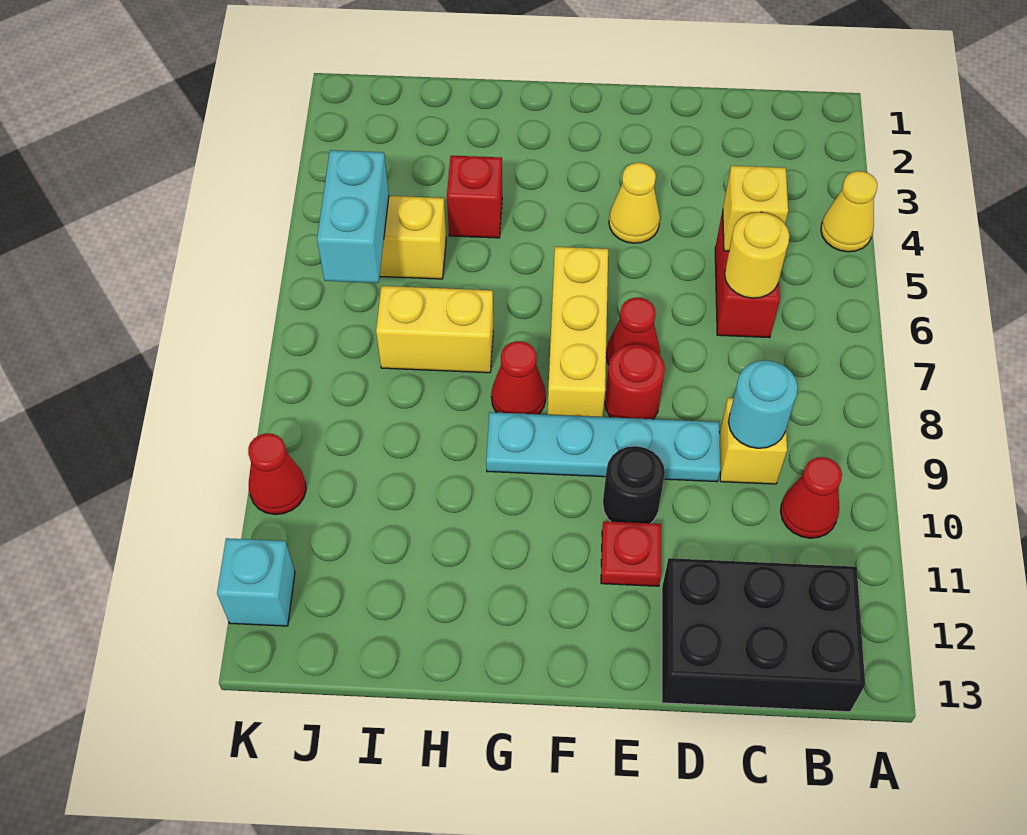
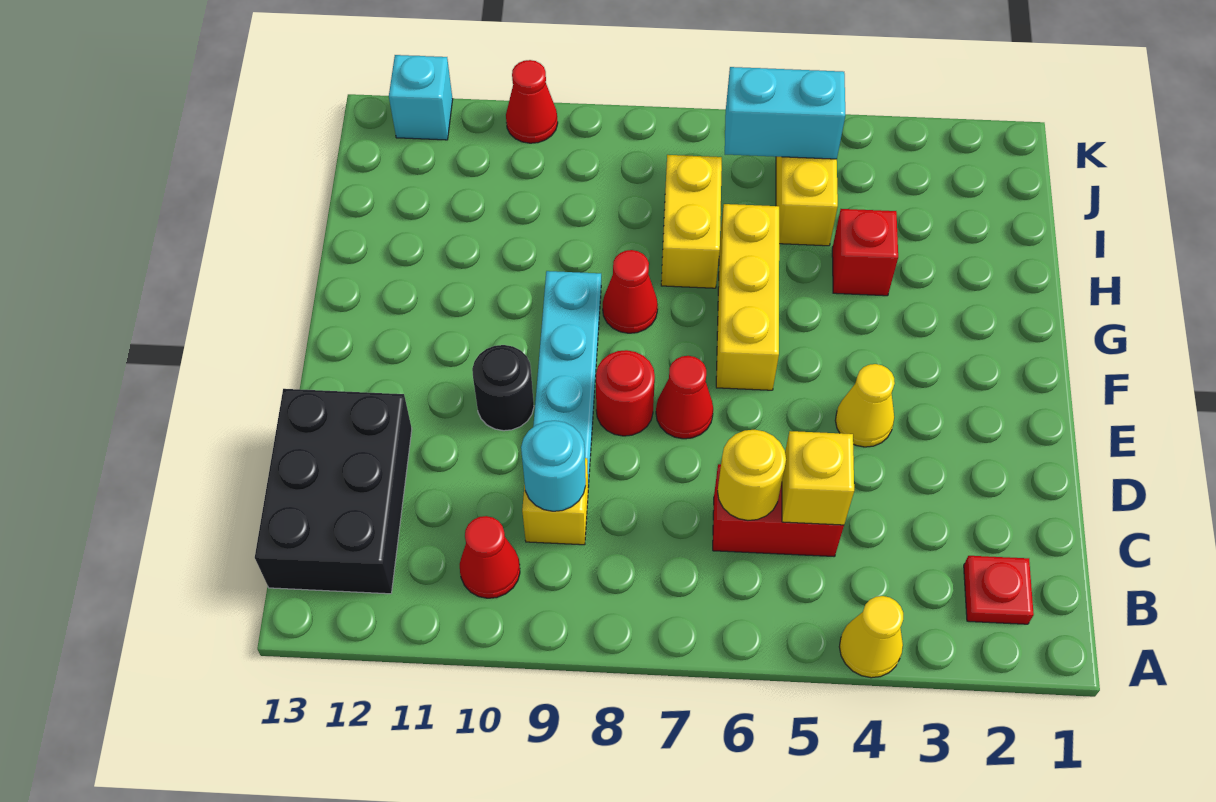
red plate E11 level 1 -> red plate B2 level 1
yellow brick F6:F8 level 1 -> yellow brick F6:H6 level 1

